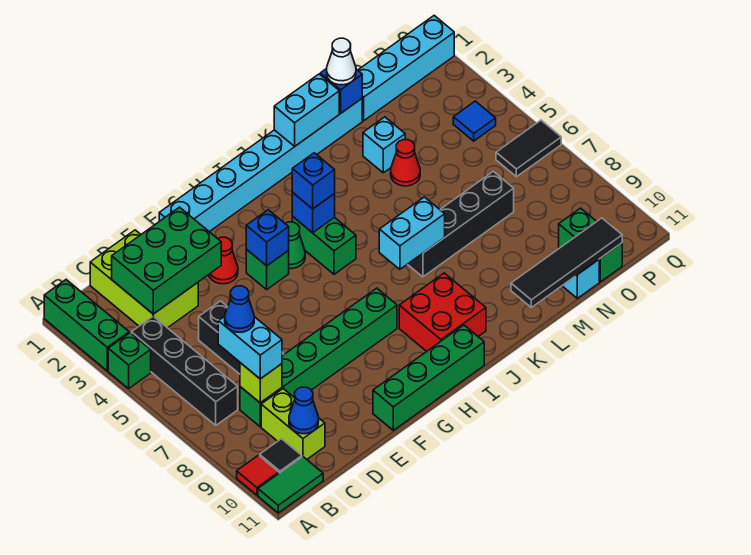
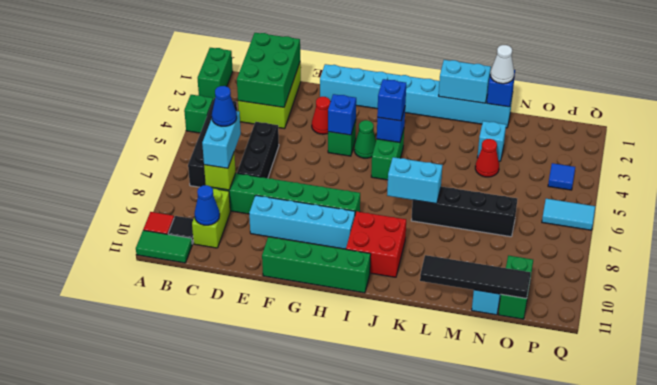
green brick A1:A3 level 1 -> green brick A1:A2 level 1
green brick C2:E3 level 2 -> green brick C1:D3 level 2
cyan brick N1:Q1 level 1 -> cyan brick E9:H9 level 1
black tile P6:Q6 level 1 -> cyan tile P6:Q6 level 1

